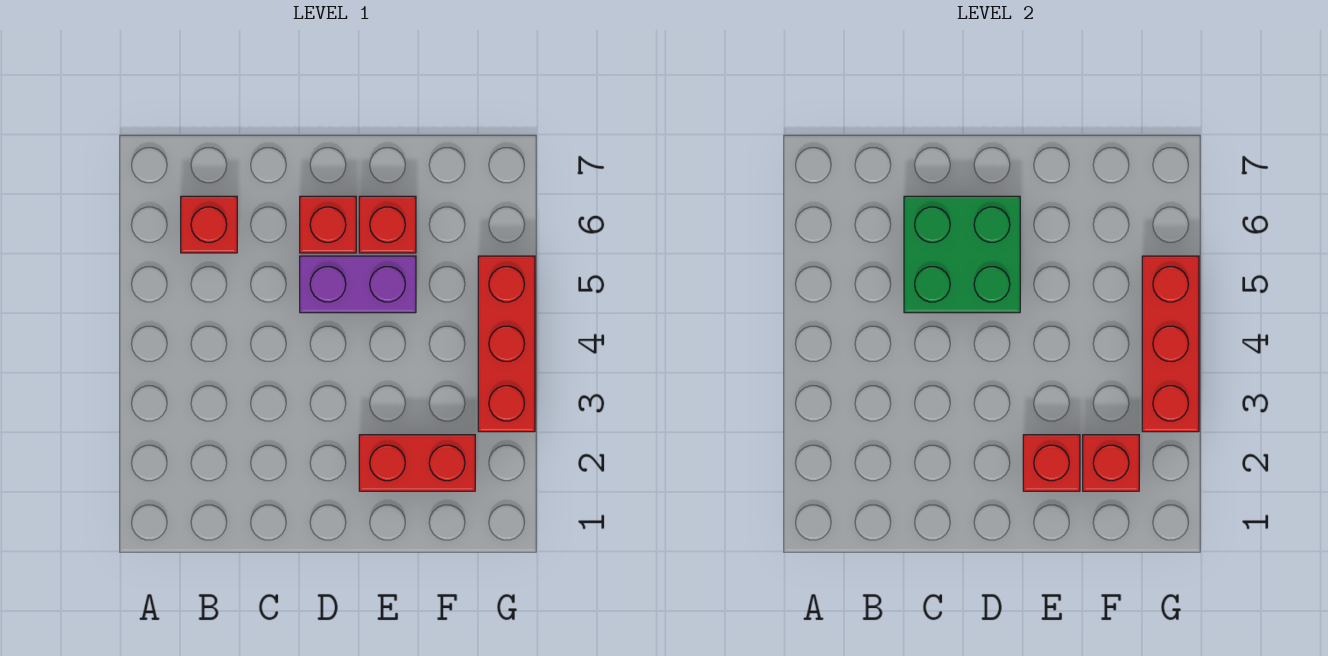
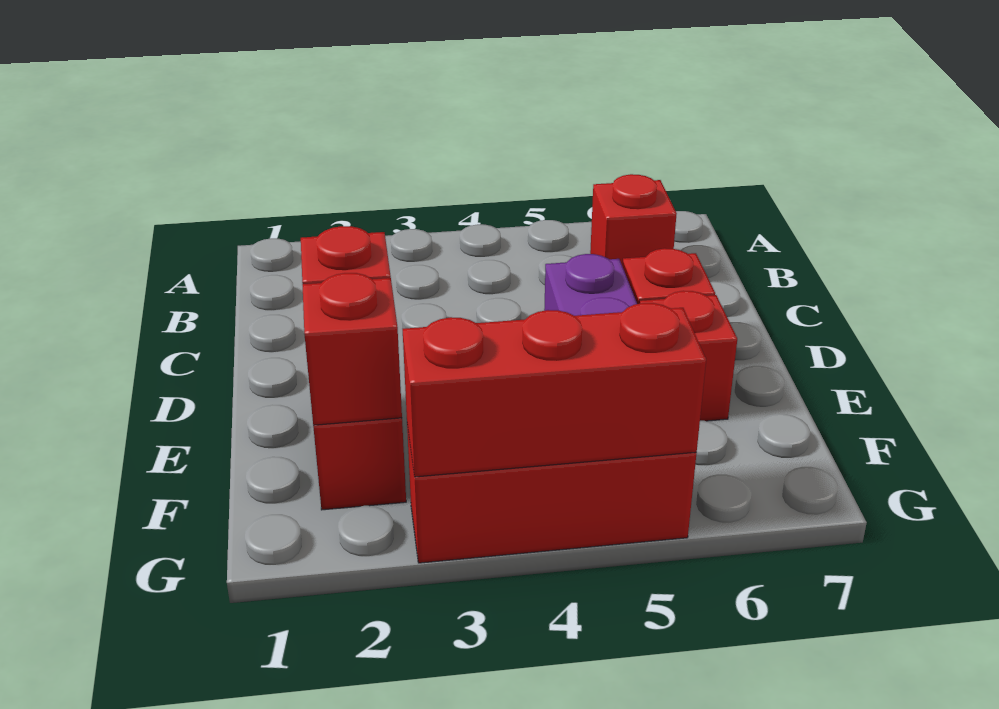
green brick C5:D6 level 2 -> none

